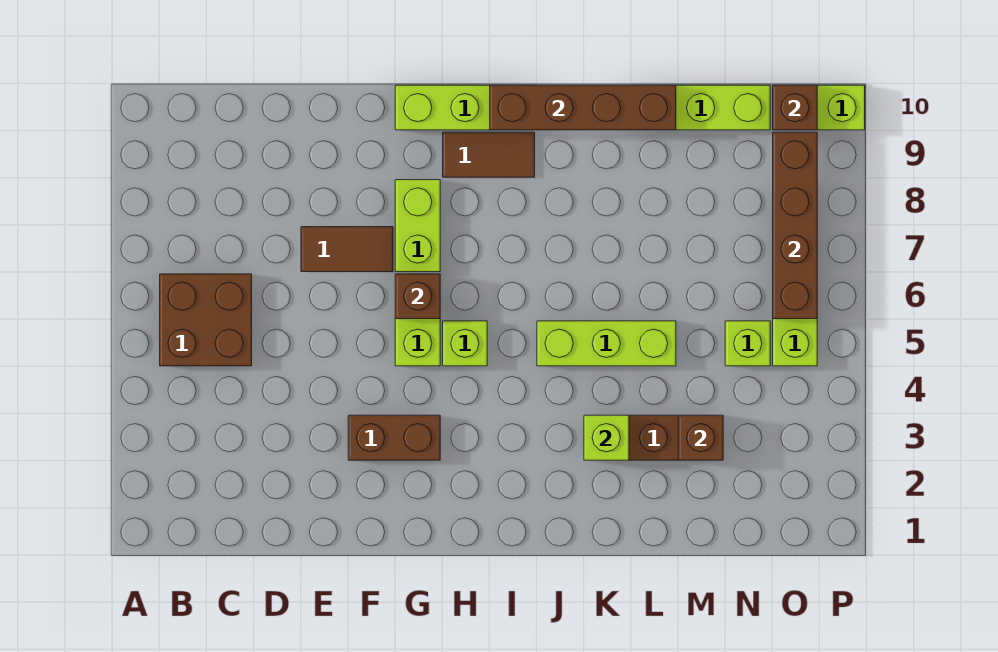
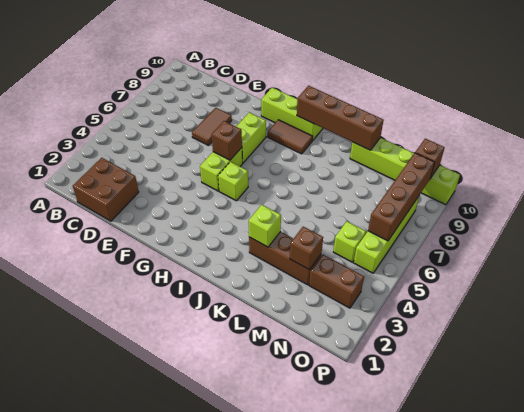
brown brick B5:C6 level 1 -> brown brick C1:D2 level 1
brown tile E7:F7 level 1 -> brown tile E7:E8 level 1
brown brick F3:G3 level 1 -> brown brick N3:O3 level 1
lime brick J5:L5 level 1 -> none

